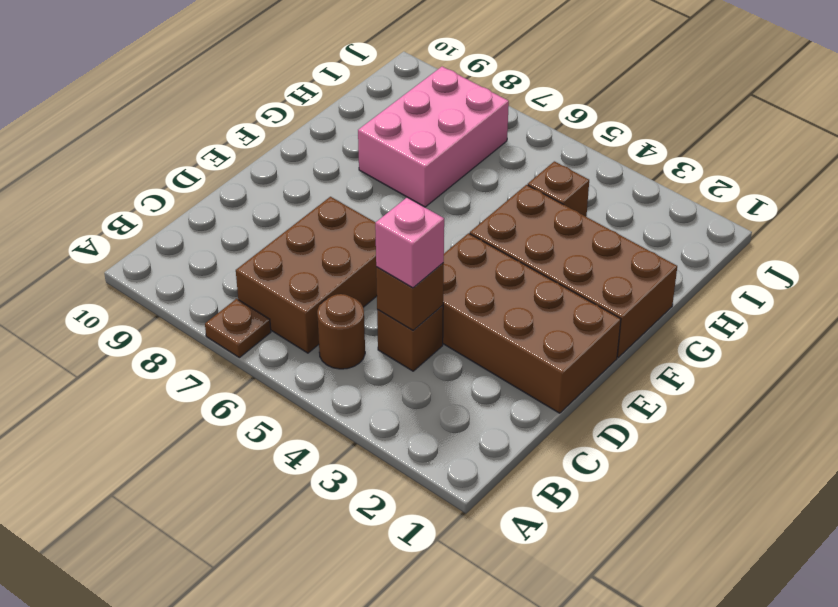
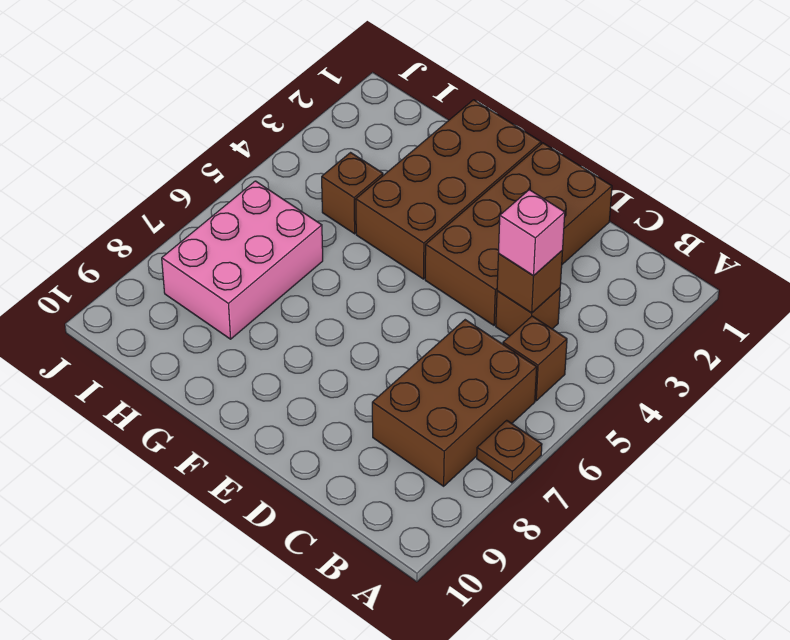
brown round brick B5 level 1 -> brown brick B5 level 1
brown brick B6:D7 level 1 -> brown brick B6:C8 level 1
pink brick G7:I8 level 1 -> pink brick H6:I8 level 1

